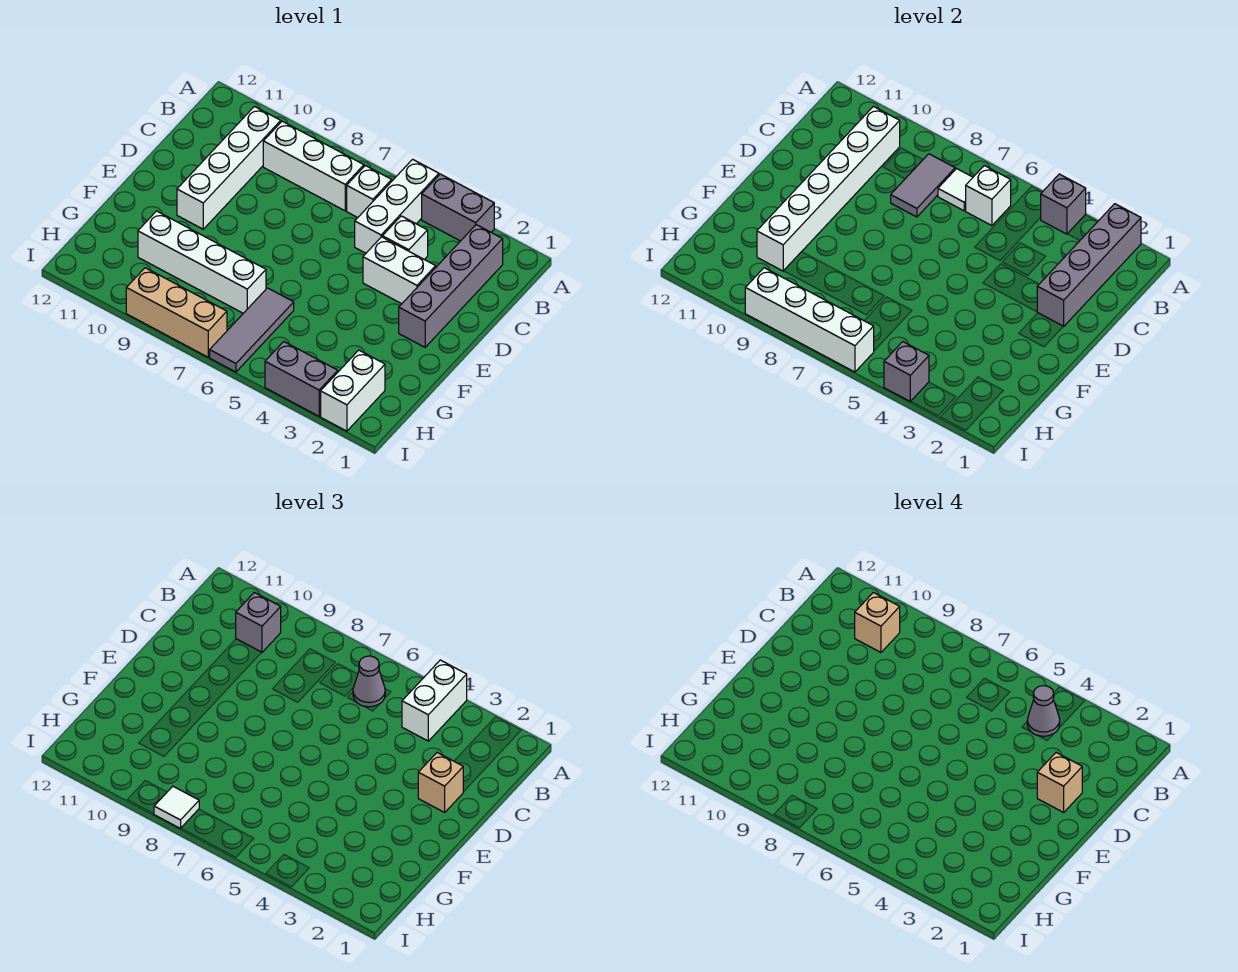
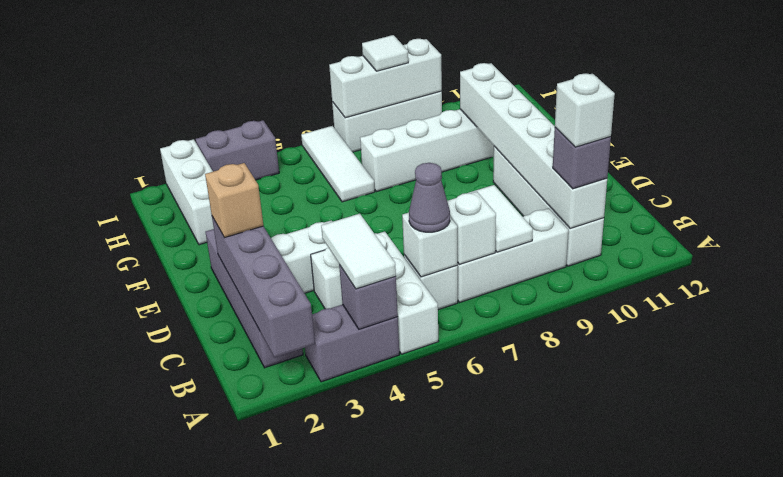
white brick A4:B4 level 3 -> white tile A4:B4 level 3
grey cone B4 level 4 -> none
white tile B7 level 2 -> white brick B7 level 2
grey tile B8:C8 level 2 -> white tile B8:C8 level 2
tan brick B10 level 4 -> white brick B10 level 4
tan brick D2 level 4 -> none
grey tile G6:I6 level 1 -> white tile G6:I6 level 1
white brick H2:I2 level 1 -> white brick G2:I2 level 1
grey brick I4 level 2 -> none
white brick I6:I9 level 2 -> white brick I7:I9 level 2
tan brick I7:I9 level 1 -> white brick I7:I9 level 1

